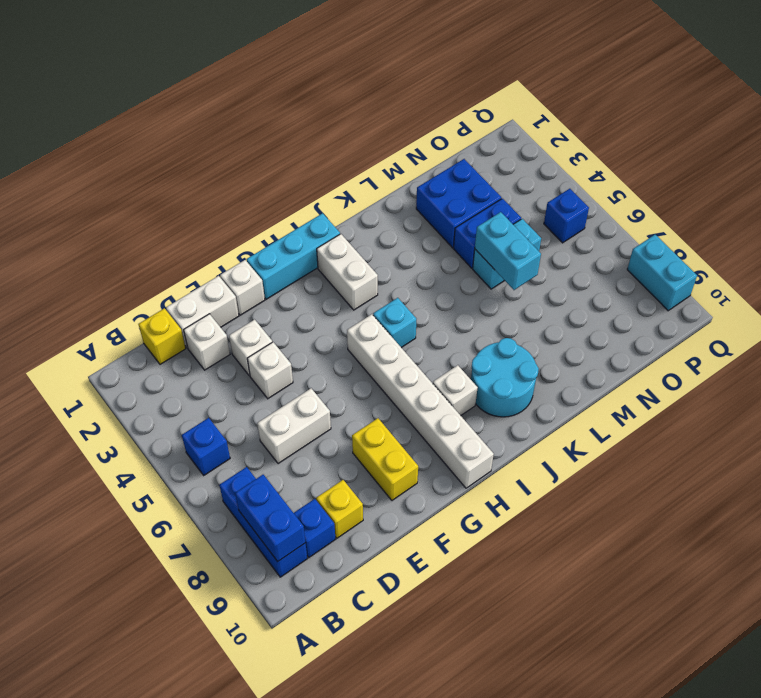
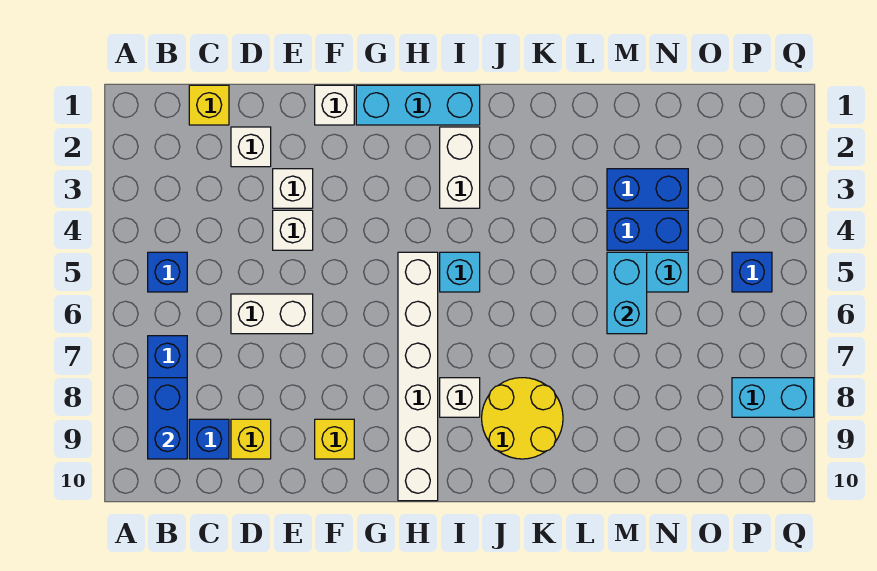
white brick D1:E1 level 1 -> none
yellow brick F8:F9 level 1 -> yellow brick F9 level 1
cyan round brick J8:K9 level 1 -> yellow round brick J8:K9 level 1
blue brick M2:N3 level 1 -> blue brick M3:N3 level 1
cyan brick Q8:Q9 level 1 -> cyan brick P8:Q8 level 1

